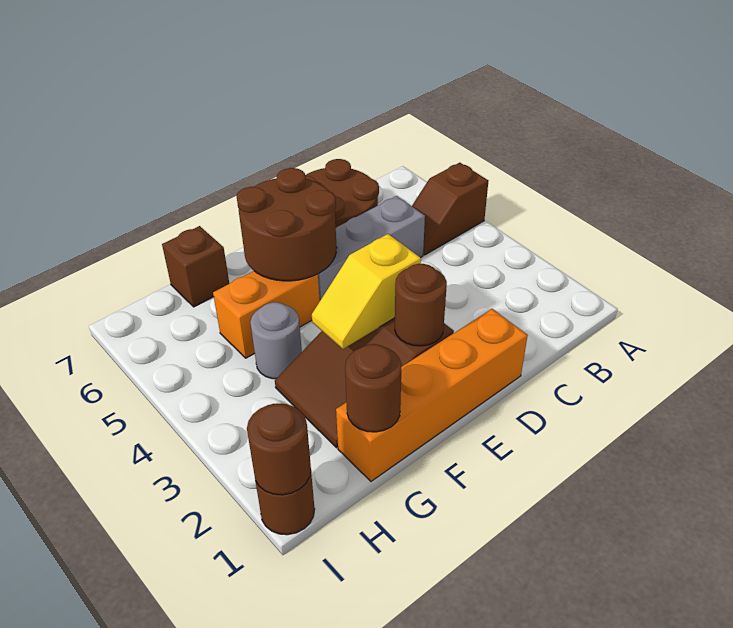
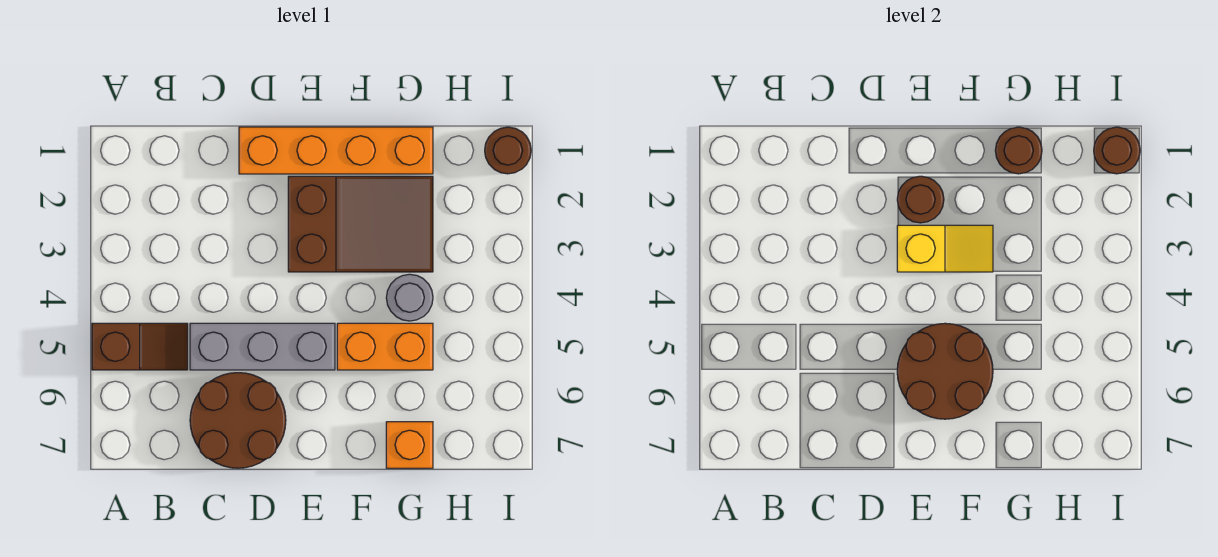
brown brick G7 level 1 -> orange brick G7 level 1

